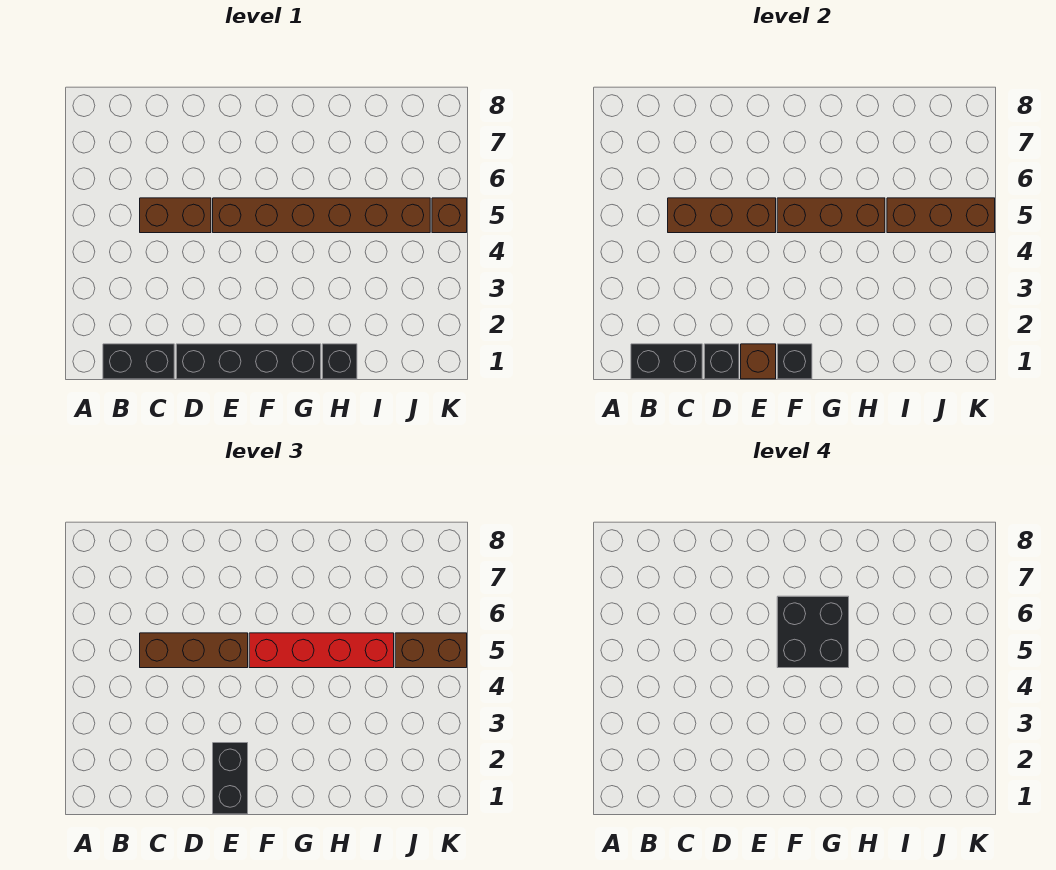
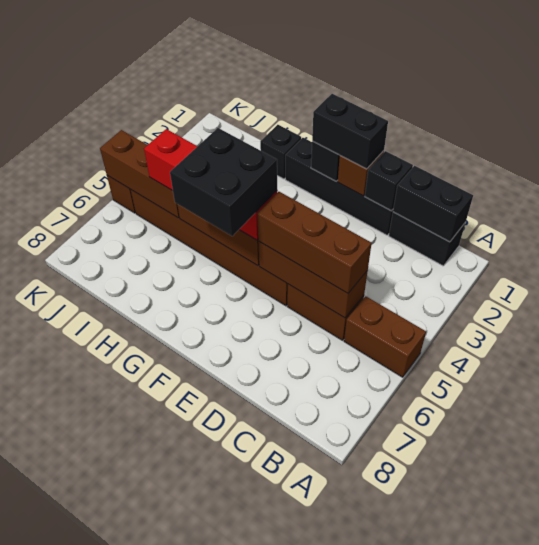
black brick E1:E2 level 3 -> black brick E1:F1 level 3
brown brick J5:K5 level 3 -> brown brick A5:B5 level 1

